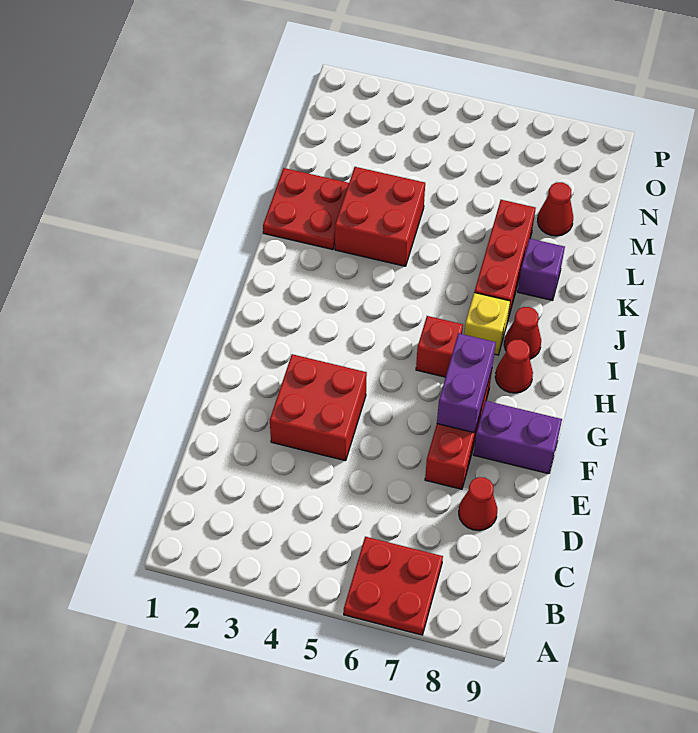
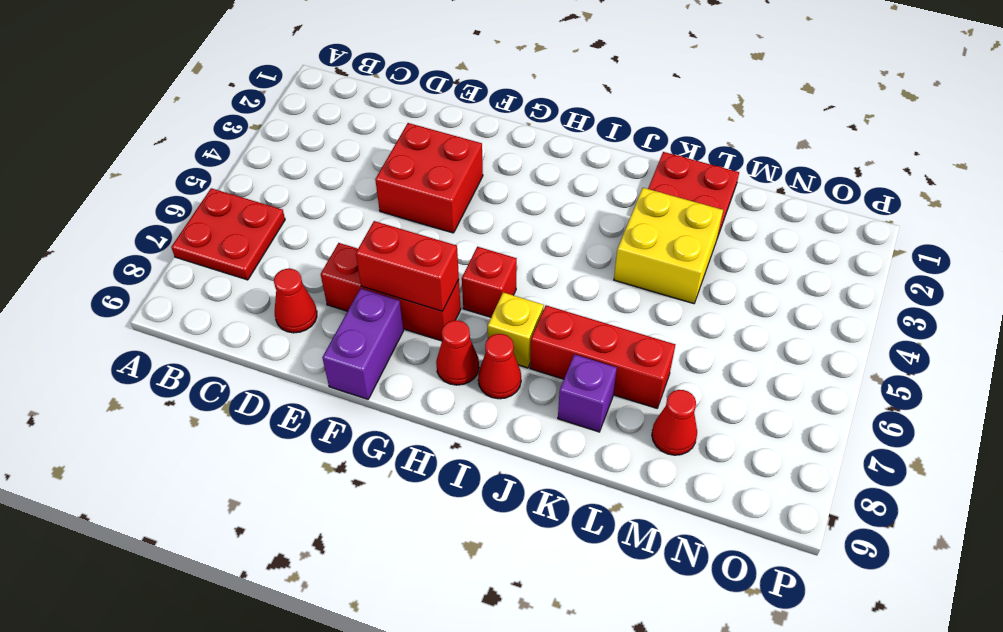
purple brick F7:G7 level 2 -> red brick F7:G7 level 2
red brick K3:L4 level 1 -> yellow brick K3:L4 level 1

